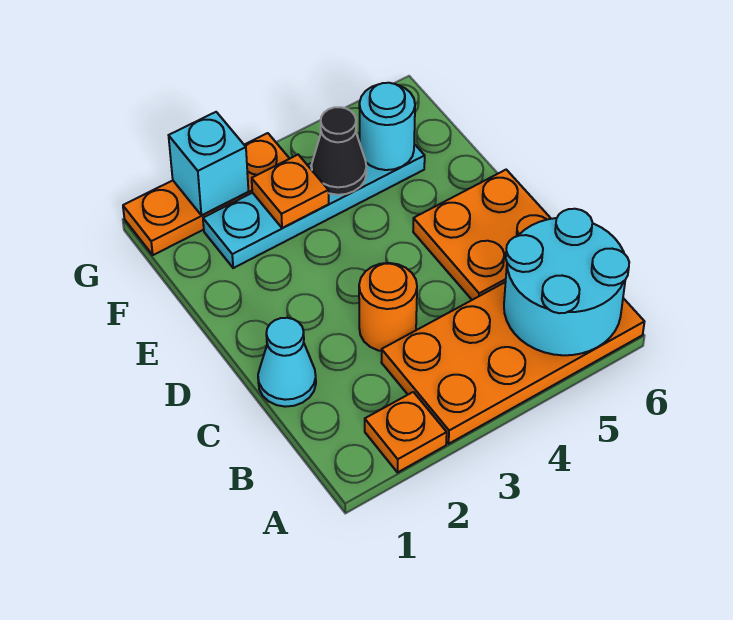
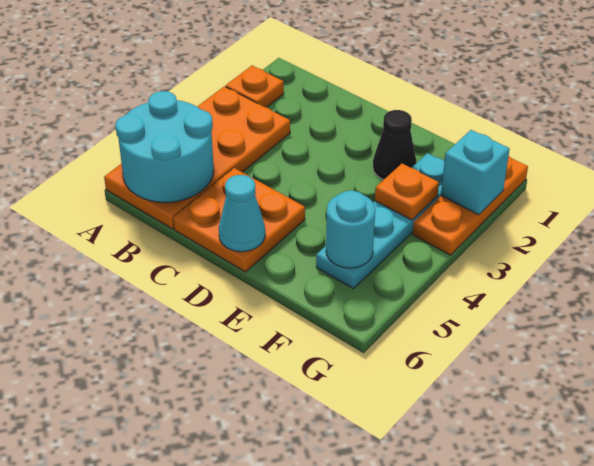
cyan cone C1 level 1 -> cyan cone D6 level 2
orange round brick C3 level 1 -> none
black cone F4 level 2 -> black cone E2 level 1

